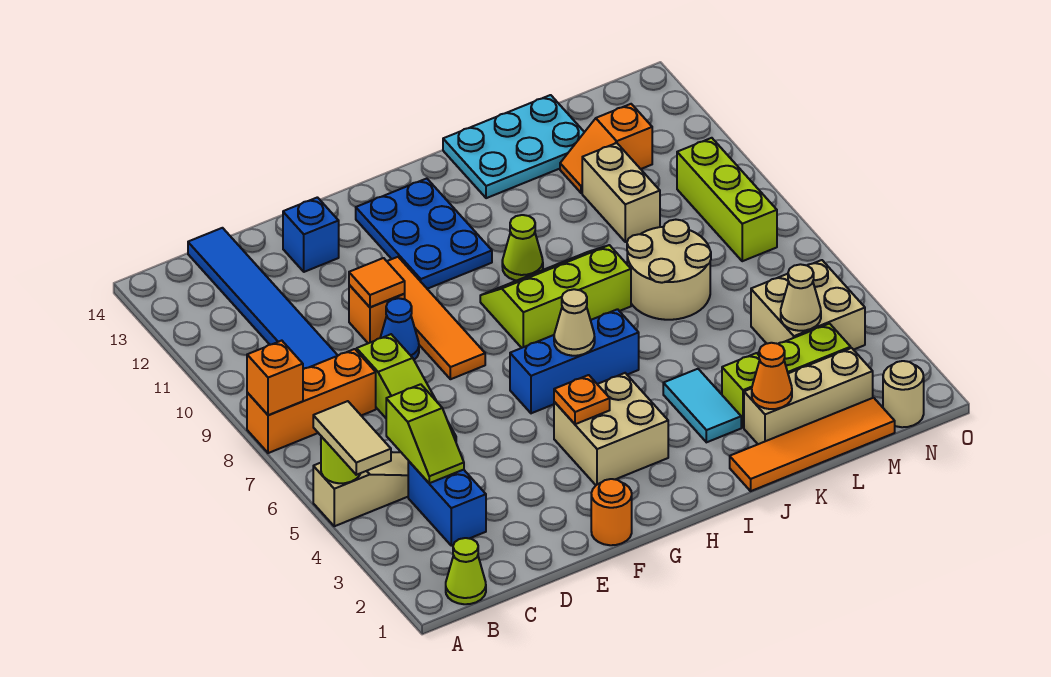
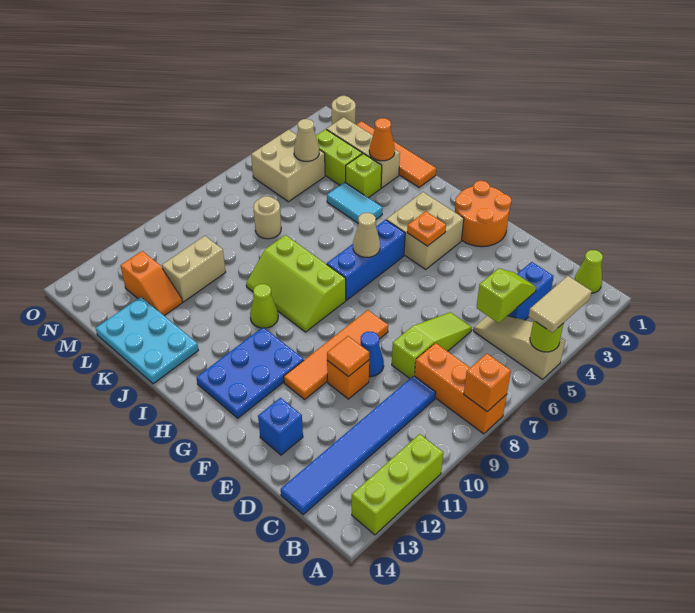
orange round brick F1 level 1 -> orange round brick F1:G2 level 1
blue brick G6:I6 level 1 -> blue brick H5:H7 level 1
cyan tile J3:J4 level 1 -> cyan tile J4:K4 level 1
tan round brick K7:L8 level 1 -> tan round brick L7 level 1
lime brick N8:N10 level 1 -> lime brick A11:A13 level 1

